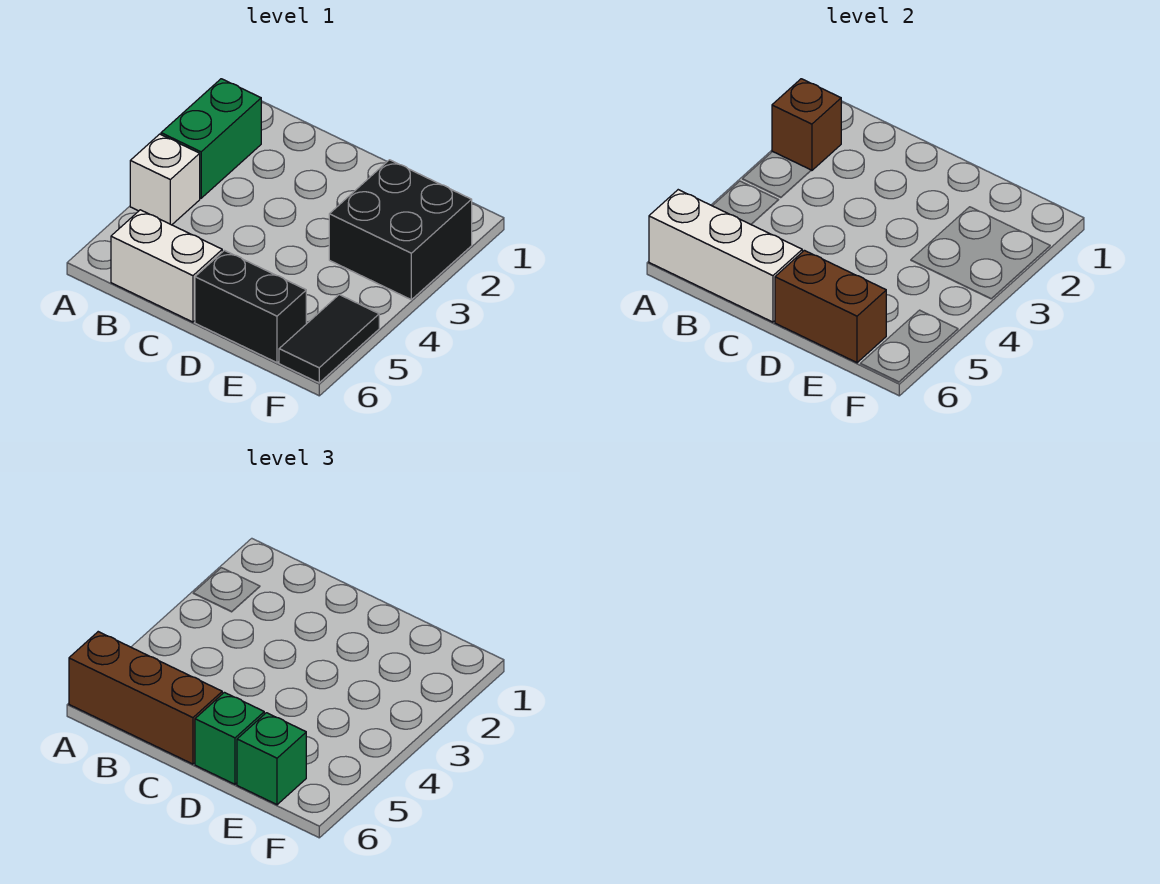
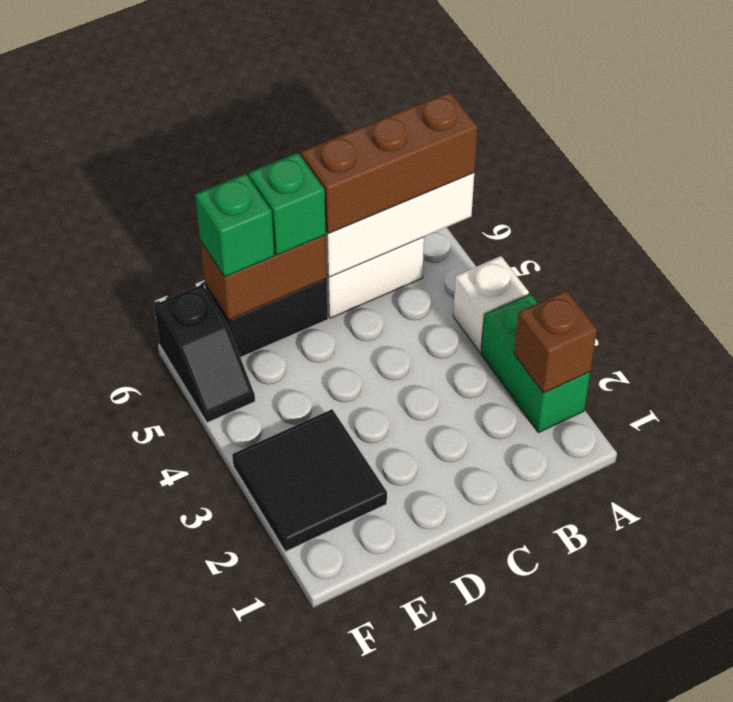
black brick E2:F3 level 1 -> black tile E2:F3 level 1
black tile F5:F6 level 1 -> black slope F5:F6 level 1 top 6

